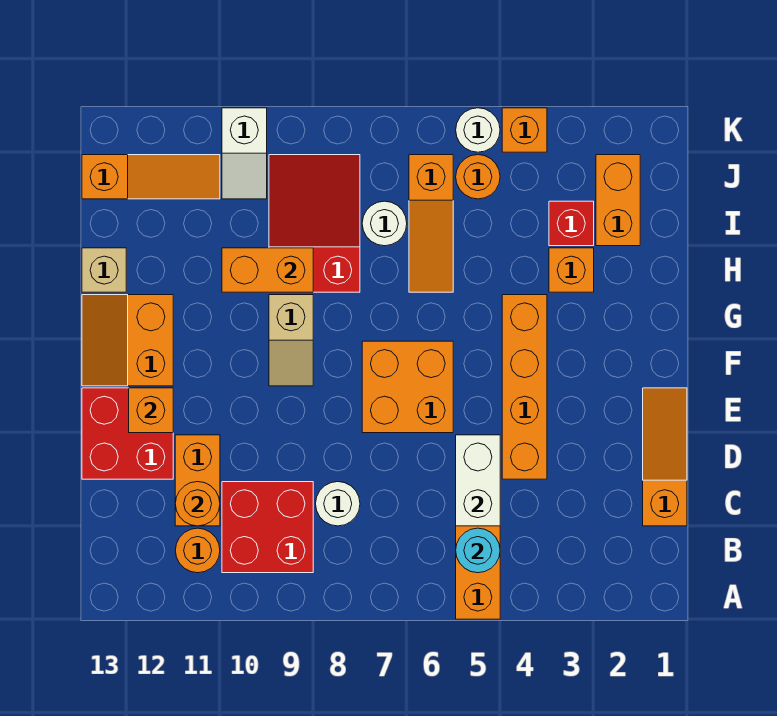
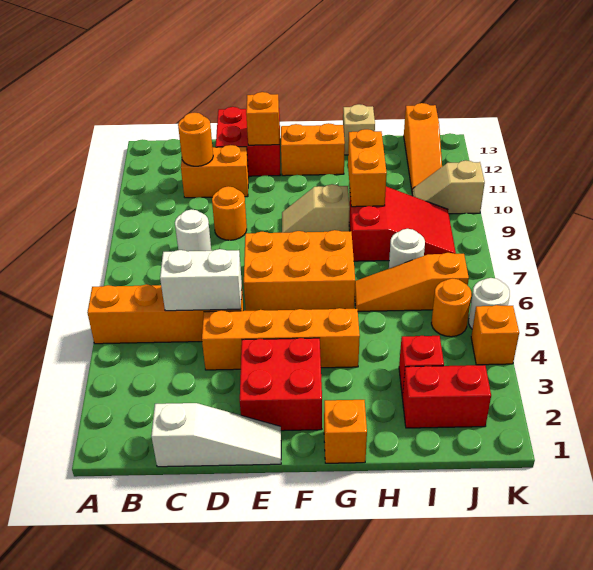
cyan round brick B5 level 2 -> none
red brick B9:C10 level 1 -> red brick E2:F3 level 1
orange round brick B11 level 1 -> orange round brick D9 level 1
orange slope C1:E1 level 1 top C -> white slope C1:E1 level 1 top C
orange brick E6:F7 level 1 -> orange brick E6:G7 level 1
orange brick H3 level 1 -> orange brick G1 level 1
orange brick I2:J2 level 1 -> red brick I2:J2 level 1
white slope J10:K10 level 1 top K -> tan slope J10:K10 level 1 top K

